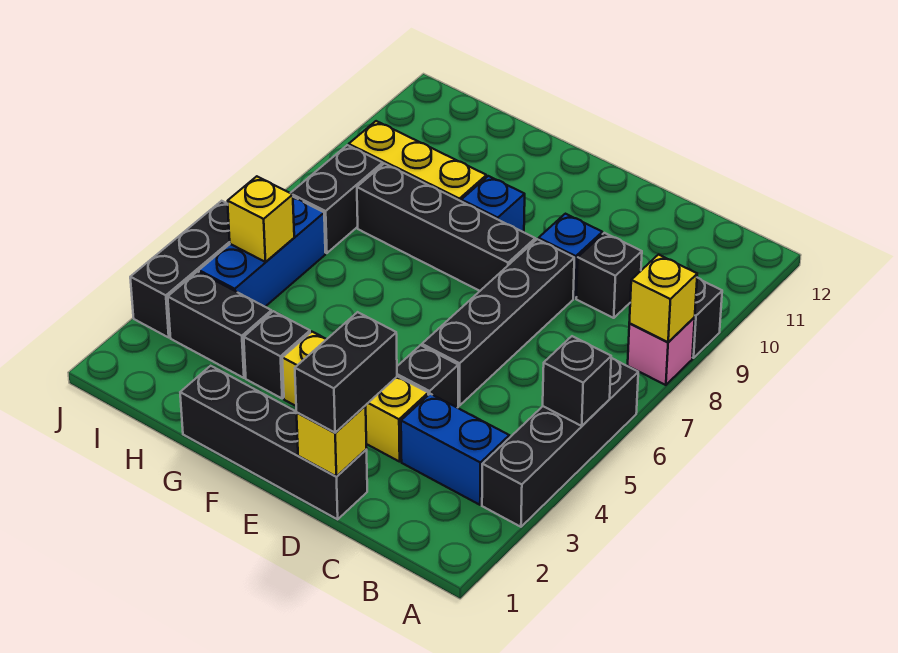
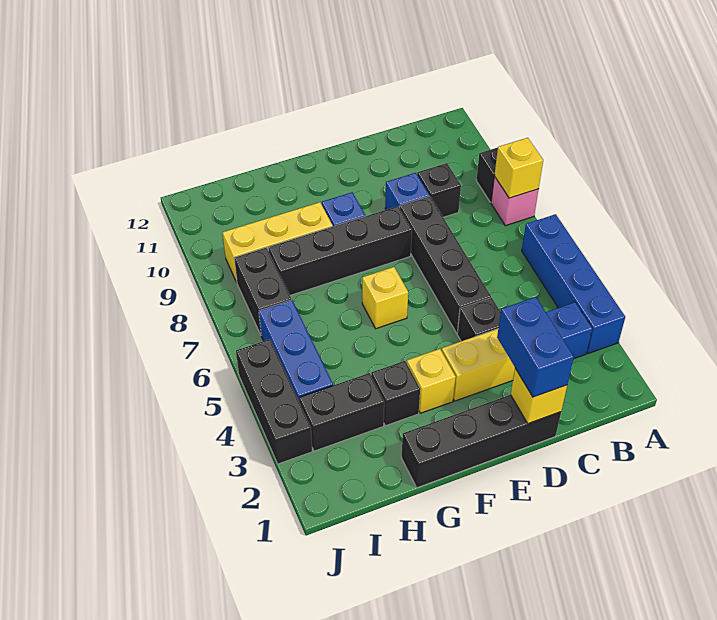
black brick A3:A6 level 1 -> blue brick A3:A6 level 1
black brick A5 level 2 -> none
black brick D1:D2 level 3 -> blue brick D1:D2 level 3
yellow brick I5 level 2 -> yellow brick F6 level 1

